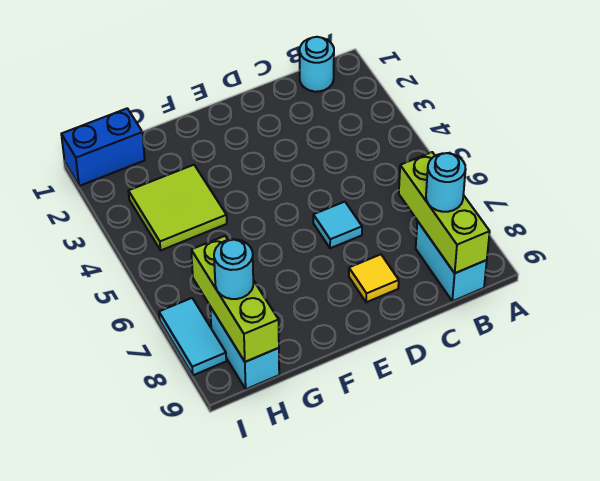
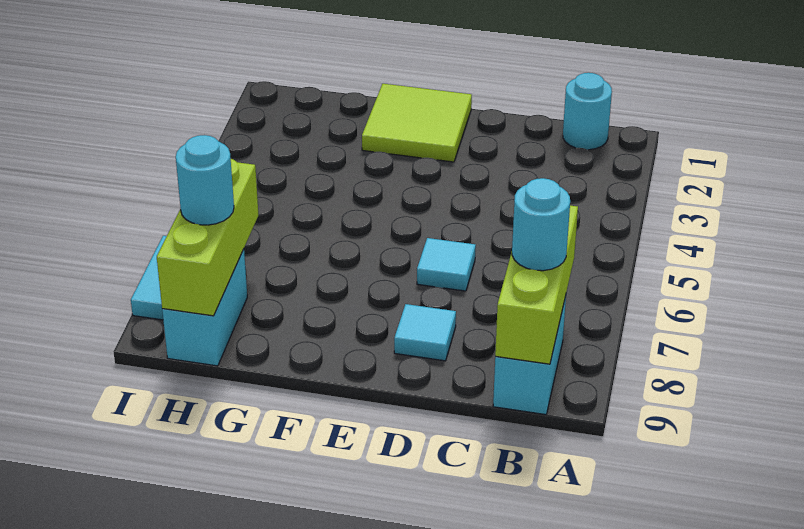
yellow tile D8 level 1 -> cyan tile D8 level 1
lime tile G3:H4 level 1 -> lime tile E1:F2 level 1
blue brick H1:I1 level 1 -> none

